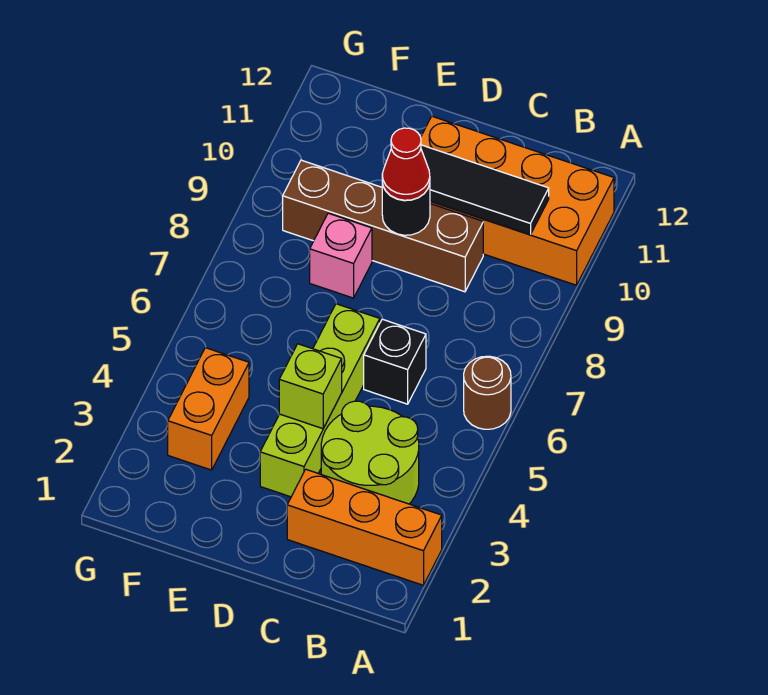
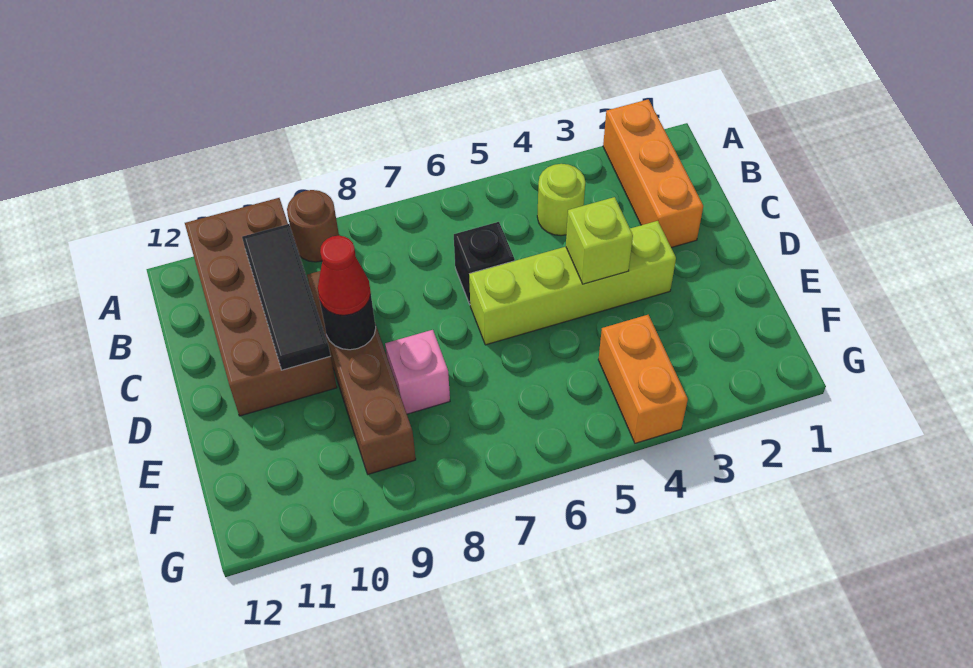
brown round brick A6 level 1 -> brown round brick A9 level 1
orange brick A10:D11 level 1 -> brown brick A10:D11 level 1
lime round brick B3:C4 level 1 -> lime round brick B4 level 1
orange brick F3:F4 level 1 -> orange brick F4:G4 level 1

